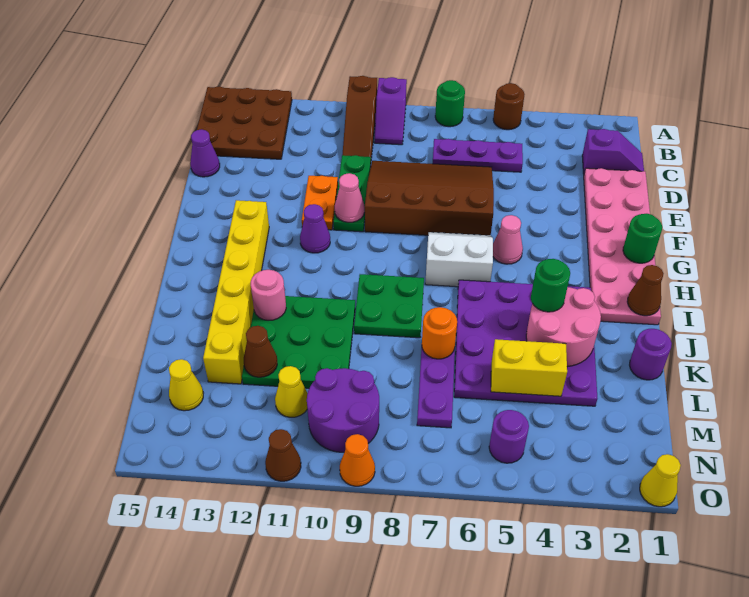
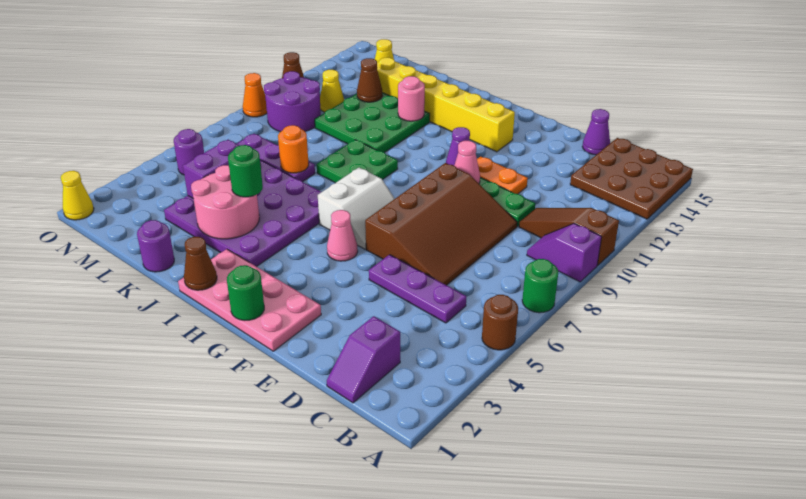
purple plate C5:C7 level 1 -> purple plate C5:E5 level 1
pink plate D1:I2 level 1 -> pink plate F1:I2 level 1
yellow brick L4:L5 level 2 -> purple brick L4:L5 level 2

